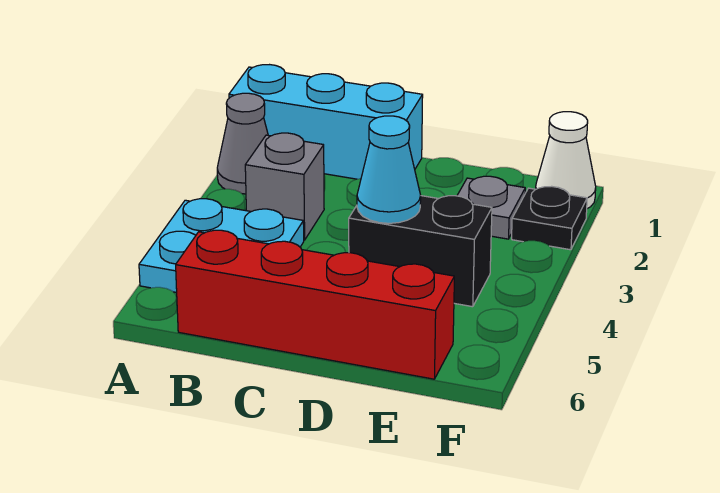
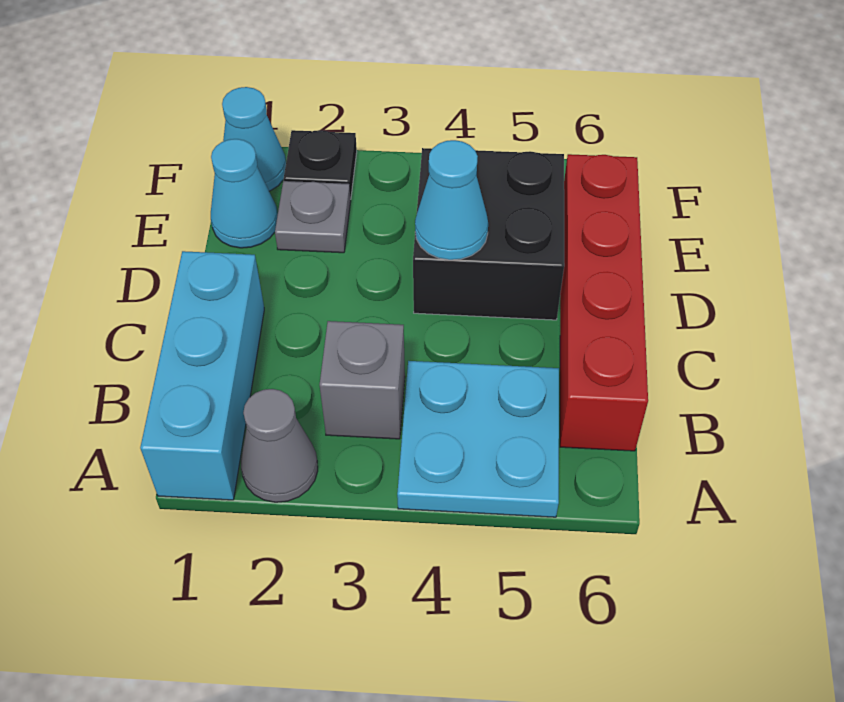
black brick D4:E4 level 1 -> black brick D4:E5 level 1
none -> cyan cone E1 level 1
white cone F1 level 1 -> cyan cone F1 level 1

